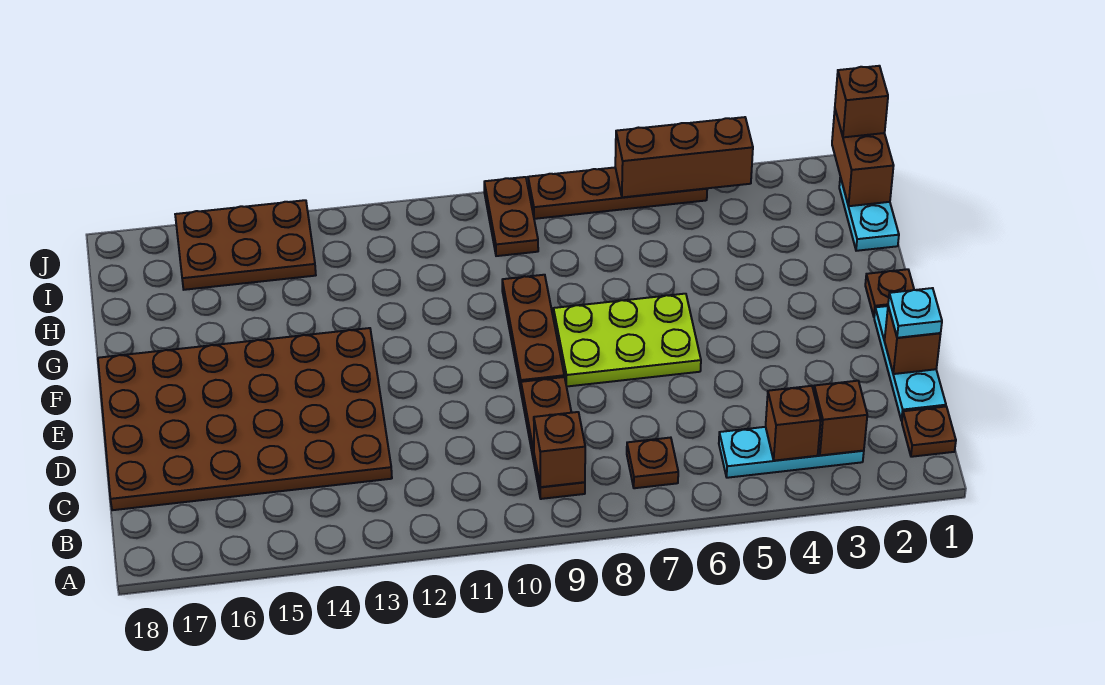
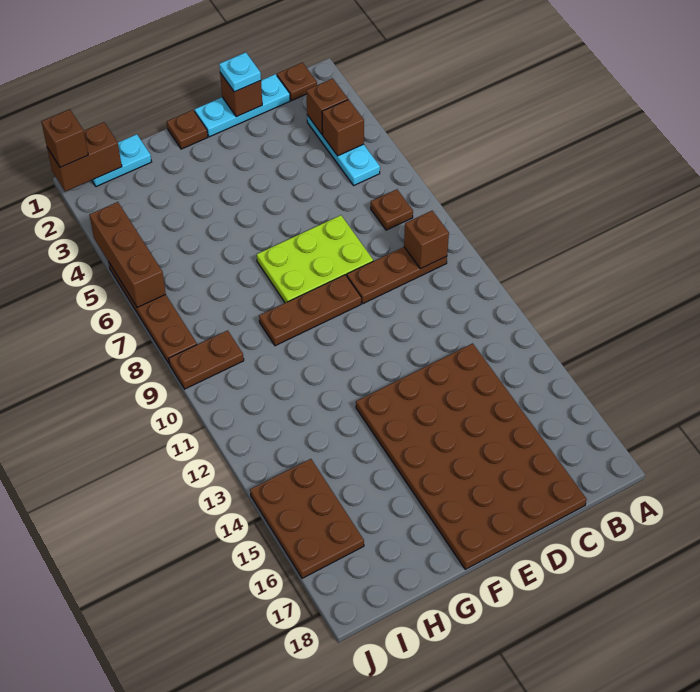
lime plate E6:F8 level 1 -> lime plate D7:F8 level 1

